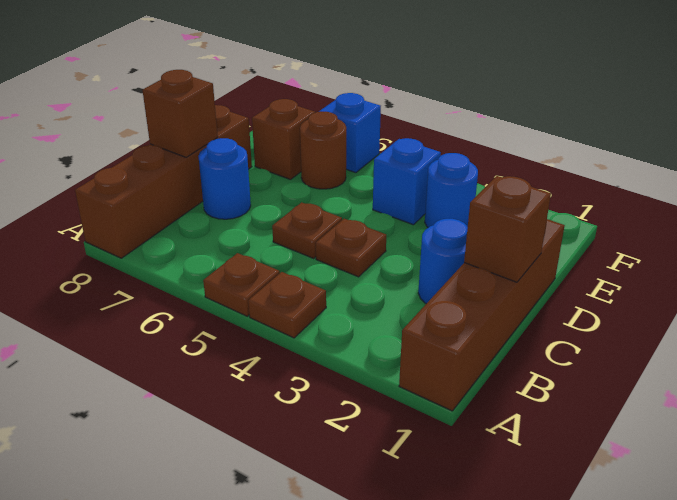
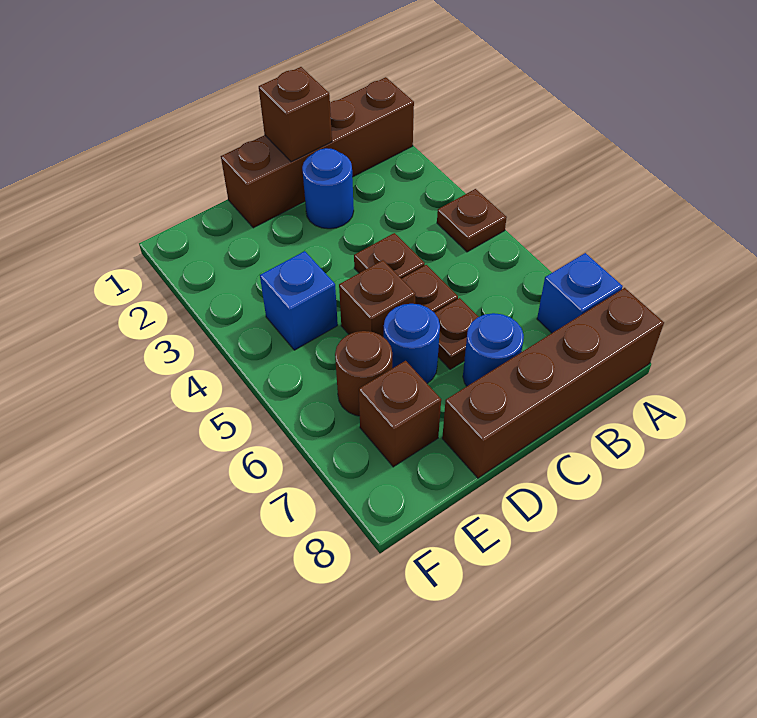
brown plate A5 level 1 -> brown plate C6 level 1
brown brick C8 level 2 -> brown brick D5 level 1
blue round brick E3 level 1 -> blue round brick D6 level 1
blue brick F6 level 1 -> blue brick A7 level 1

